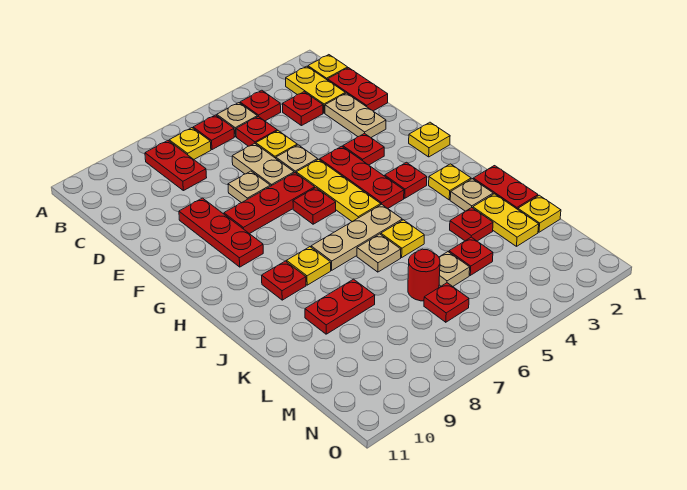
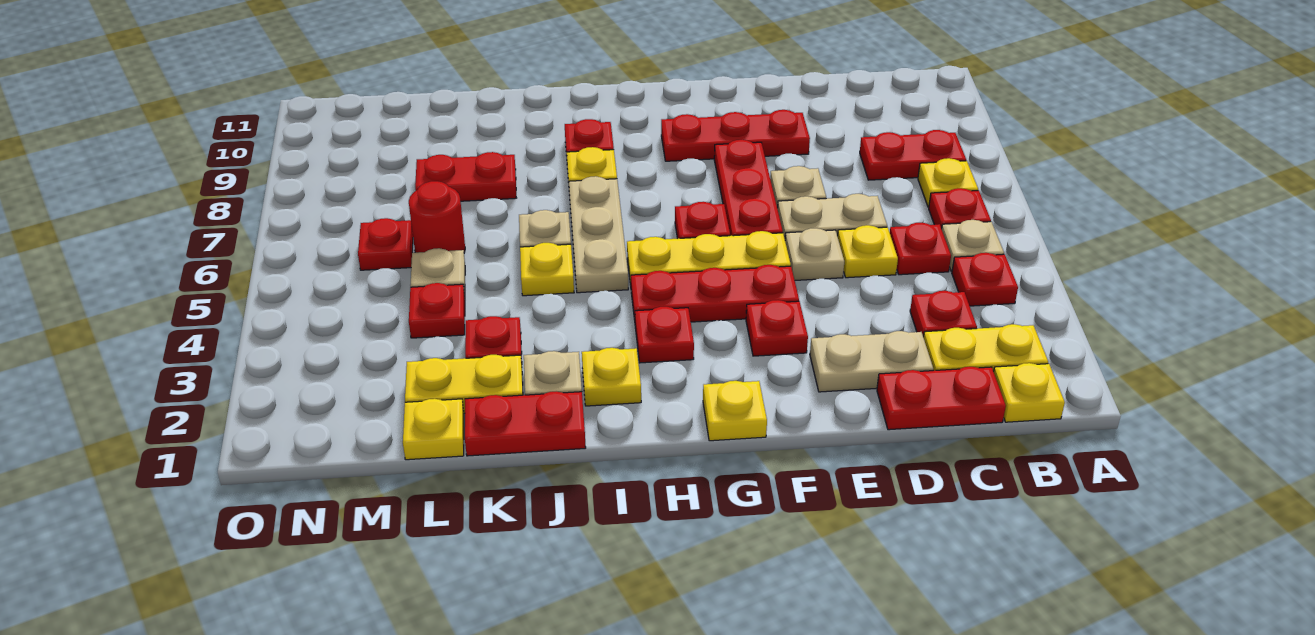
red plate K8:K9 level 1 -> red plate K8:L8 level 1

